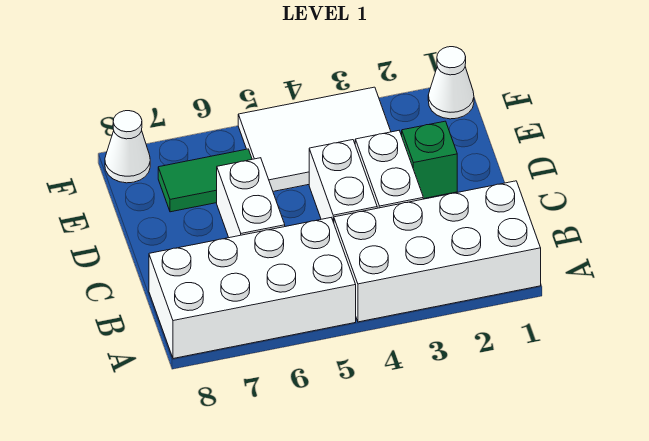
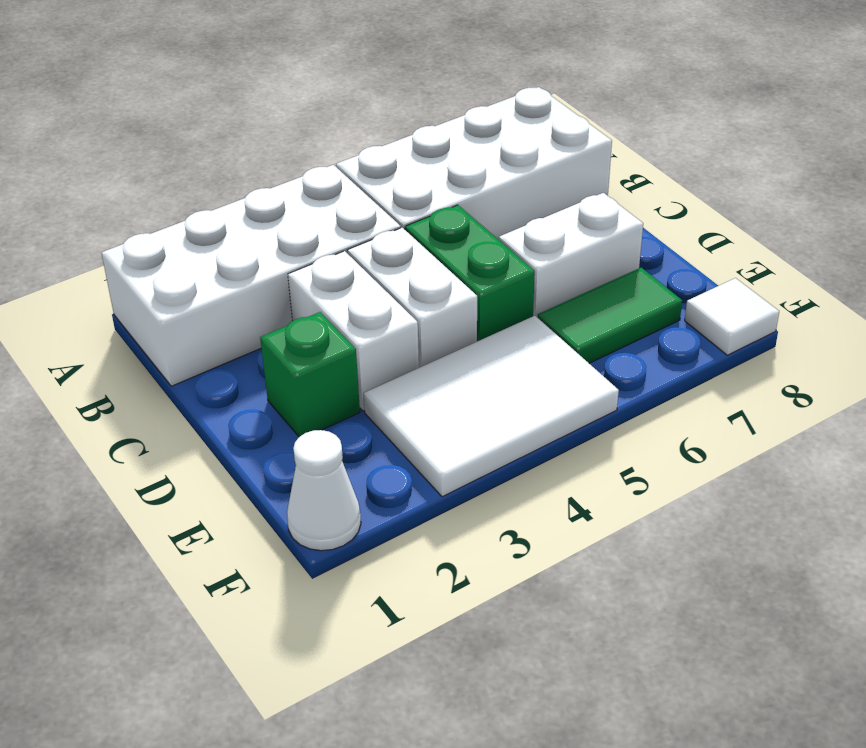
none -> green brick C5:D5 level 1
white brick C6:D6 level 1 -> white brick D6:D7 level 1
white cone F8 level 1 -> white tile F8 level 1

